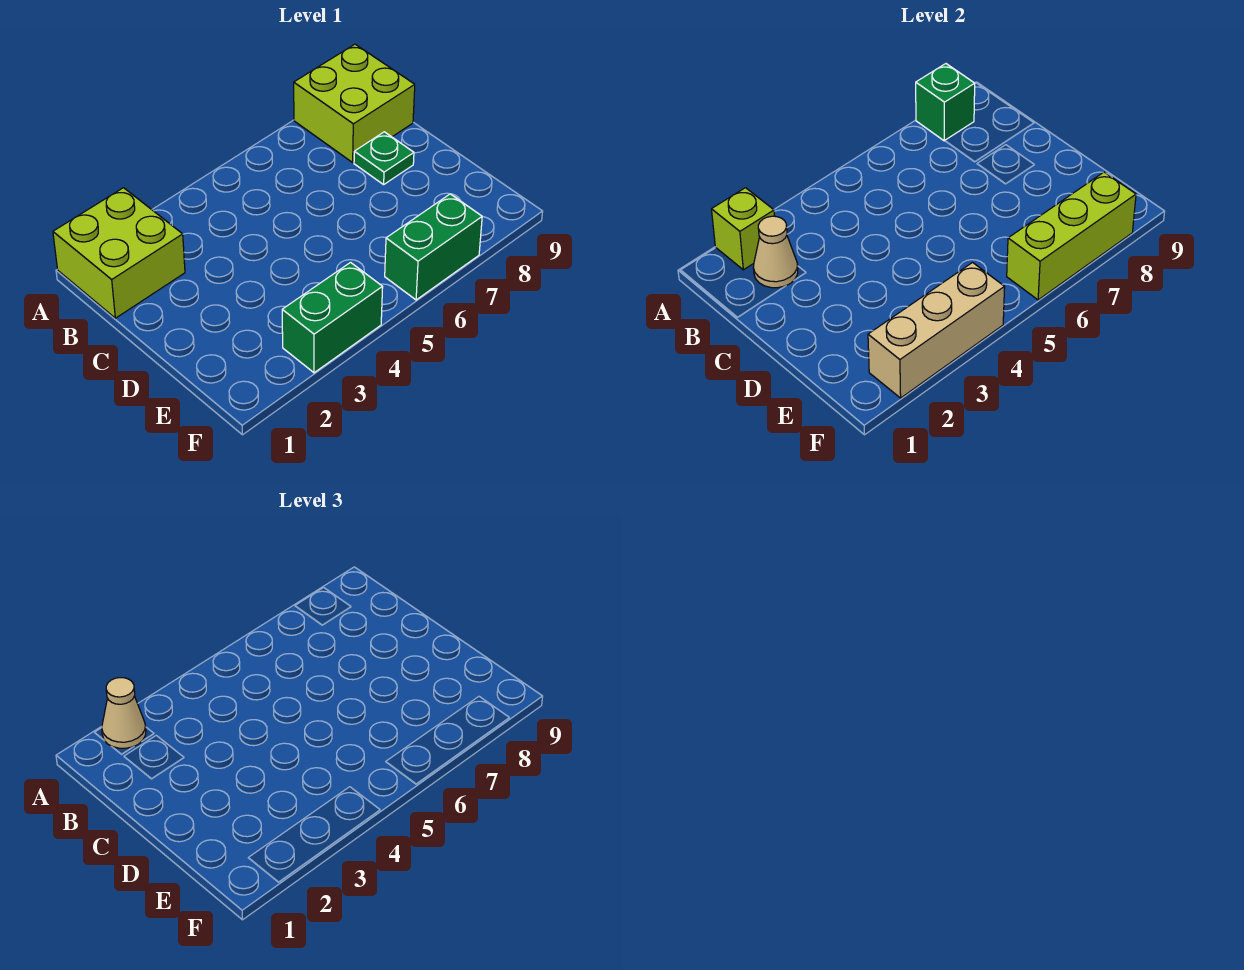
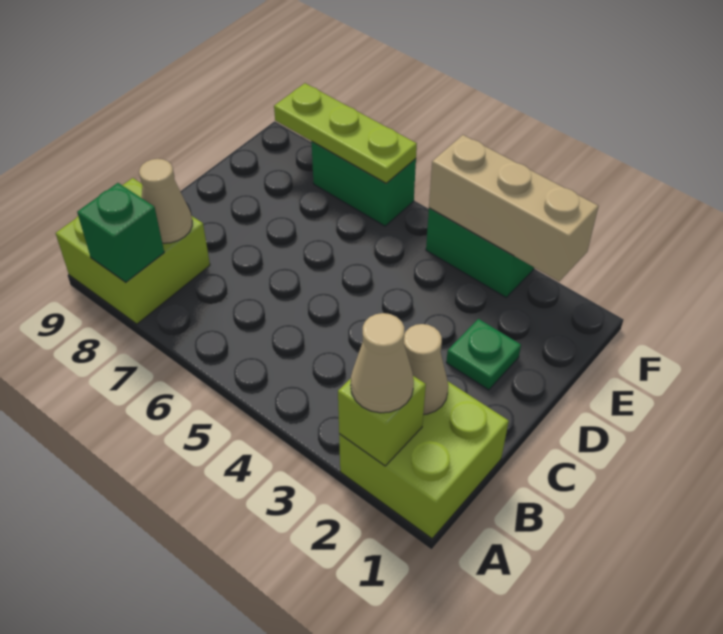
none -> tan cone B8 level 2
green plate C8 level 1 -> green plate D2 level 1
lime brick F6:F8 level 2 -> lime plate F6:F8 level 2

